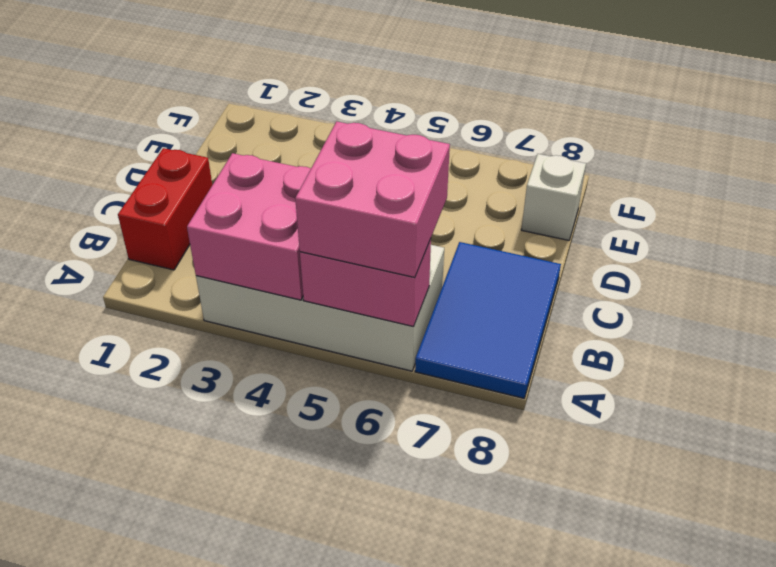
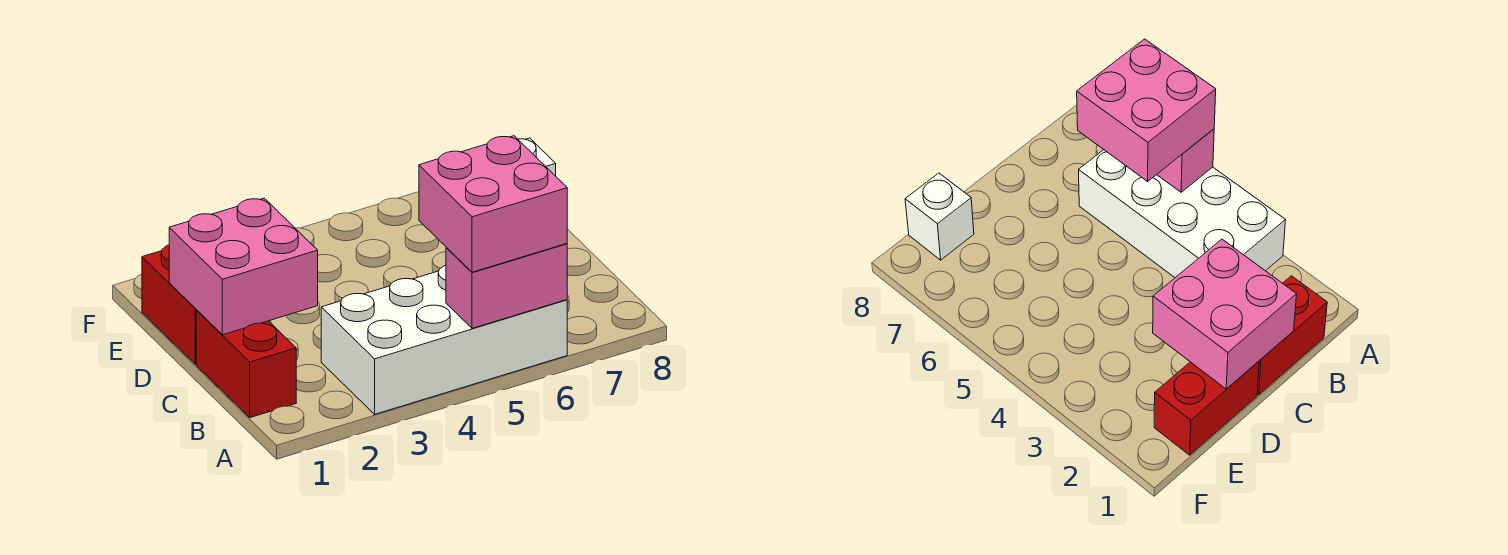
pink brick A3:B4 level 2 -> pink brick C1:D2 level 2
blue tile A7:C8 level 1 -> none
none -> red brick D1:E1 level 1

